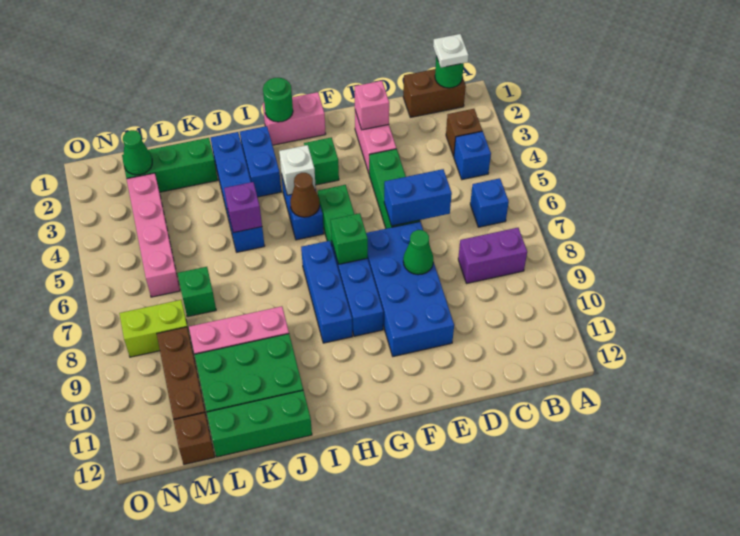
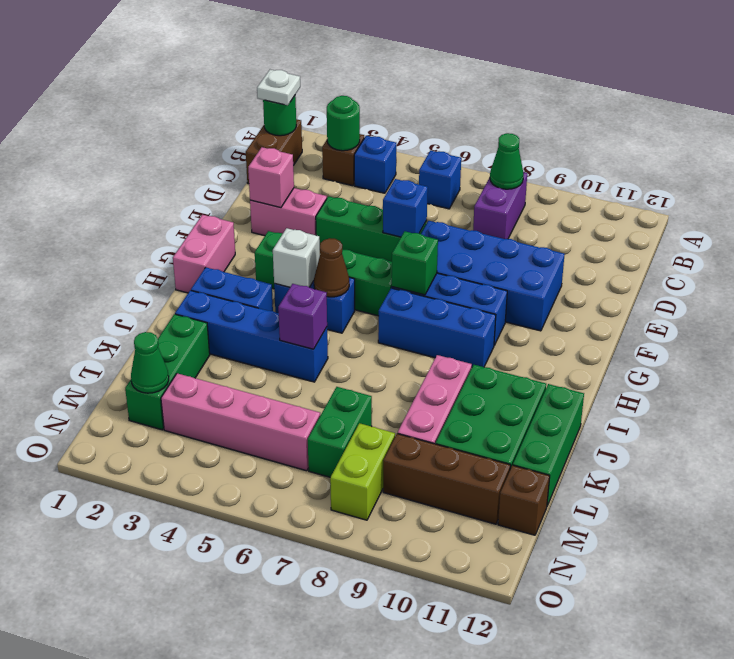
blue brick D6:E6 level 2 -> blue brick E6 level 2
green cone E8 level 2 -> green cone B8 level 2
green round brick H1 level 2 -> green round brick B3 level 2
green brick L7 level 1 -> green brick L7:M7 level 1

